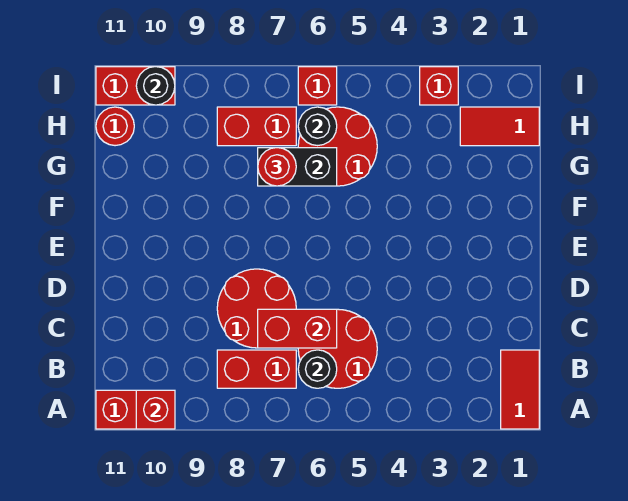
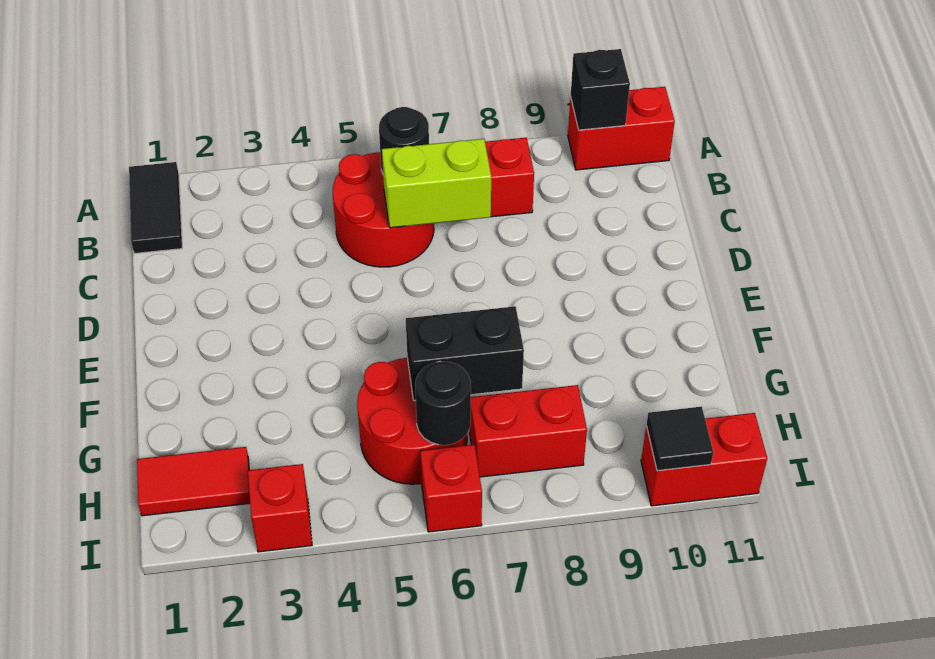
red tile A1:B1 level 1 -> black tile A1:B1 level 1
red brick A10 level 2 -> black brick A10 level 2
red brick C6:C7 level 2 -> lime brick C6:C7 level 2
red round brick C7:D8 level 1 -> none
red round brick G7 level 3 -> none
red round brick H11 level 1 -> none
black round brick I10 level 2 -> black tile I10 level 2

